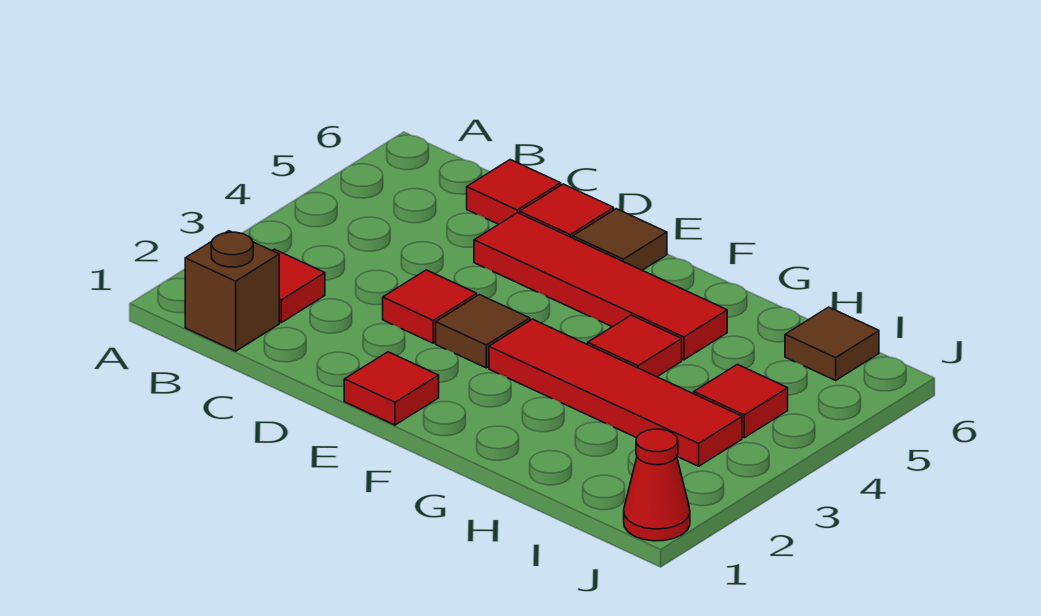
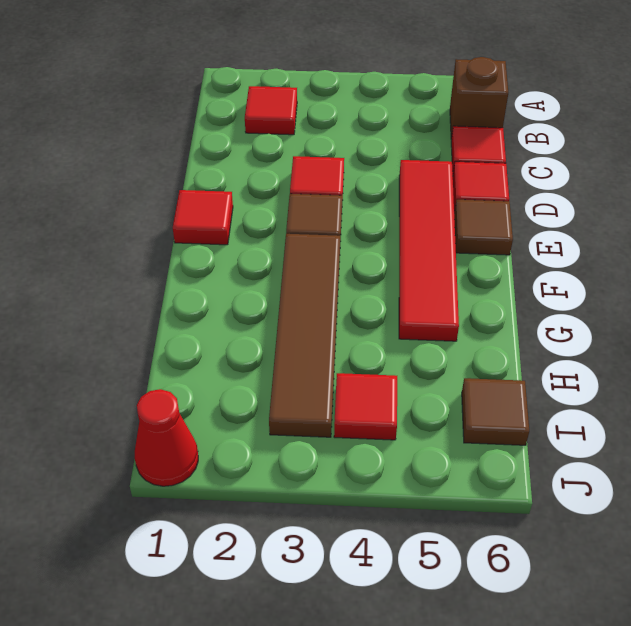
brown brick B1 level 1 -> brown brick B6 level 1
red tile F3:I3 level 1 -> brown tile F3:I3 level 1
red tile G4 level 1 -> none

